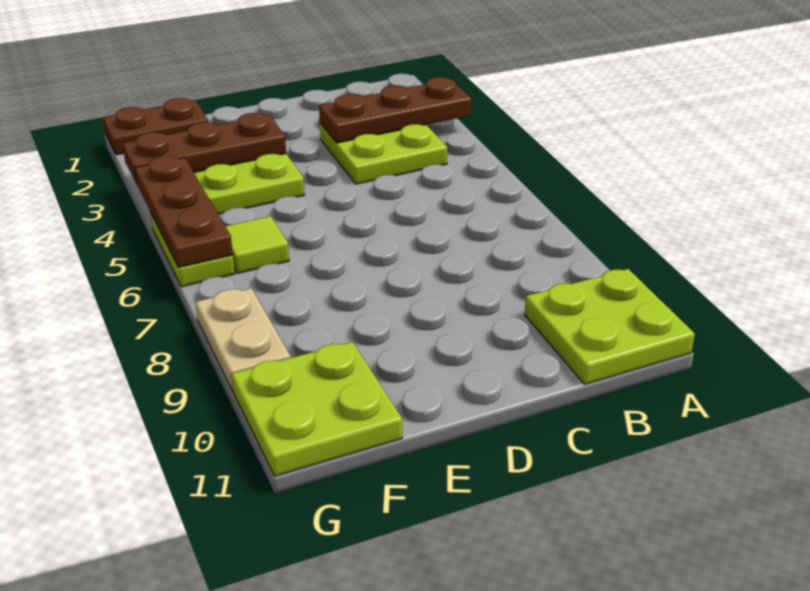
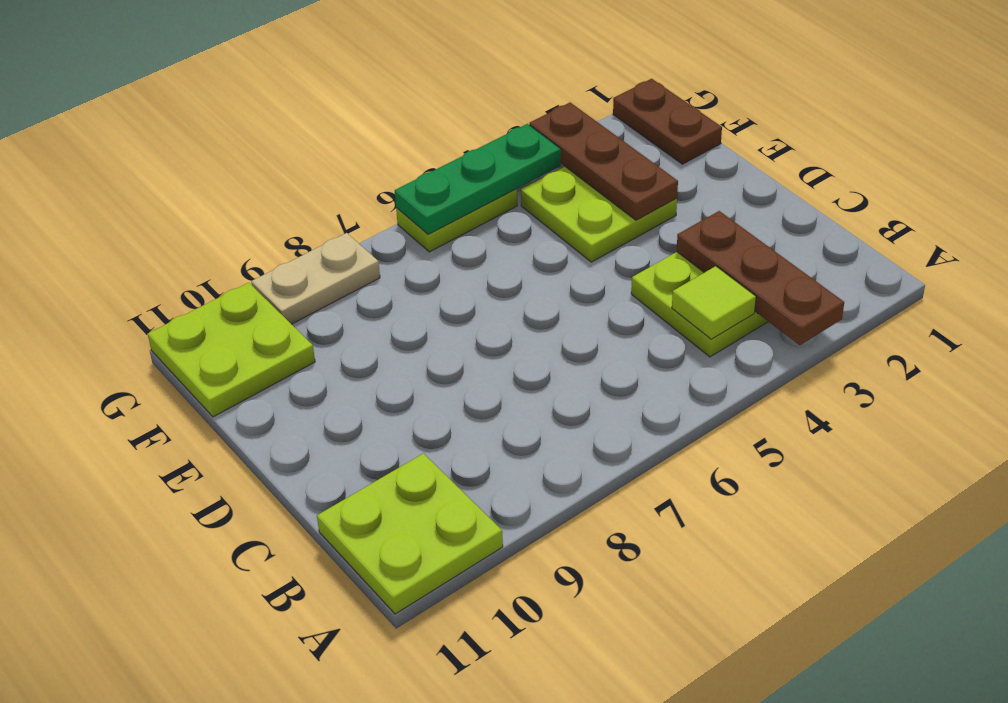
lime tile F6 level 1 -> lime tile B4 level 2
brown plate G4:G6 level 2 -> green plate G4:G6 level 2

